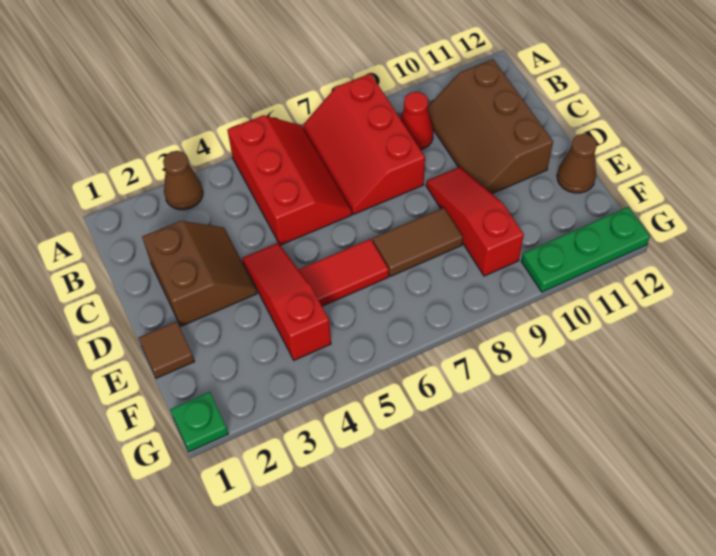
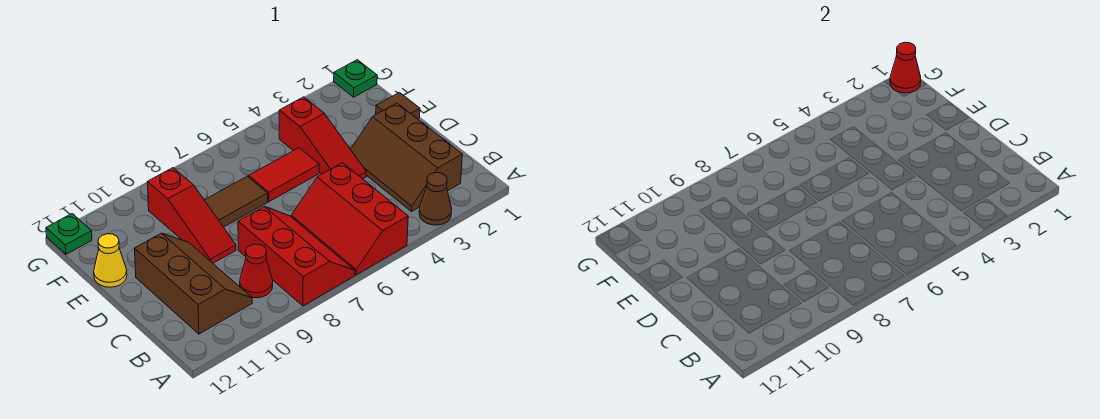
brown slope C2:D3 level 1 top 2 -> brown slope B2:D3 level 1 top 2
brown cone E12 level 1 -> yellow cone E12 level 1
none -> red cone G1 level 2
green plate G10:G12 level 1 -> green plate G12 level 1

